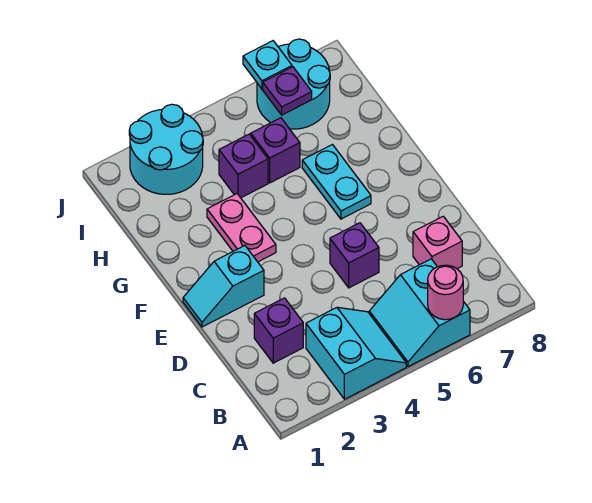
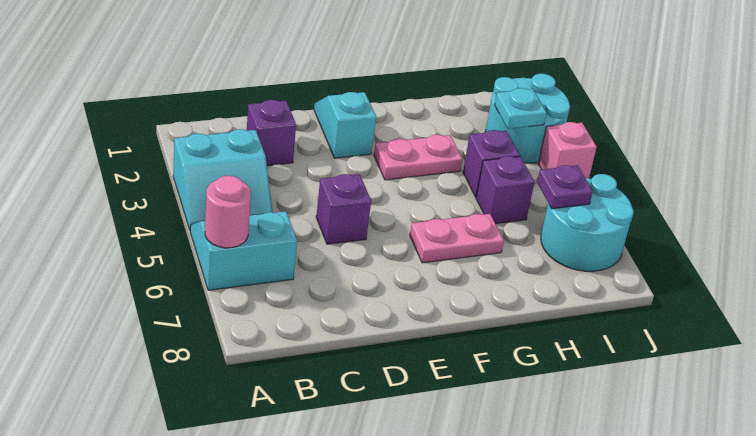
pink brick C7 level 1 -> pink brick J4 level 1
cyan plate F6:G6 level 1 -> pink plate F6:G6 level 1
cyan plate J6 level 2 -> cyan plate I3 level 2

